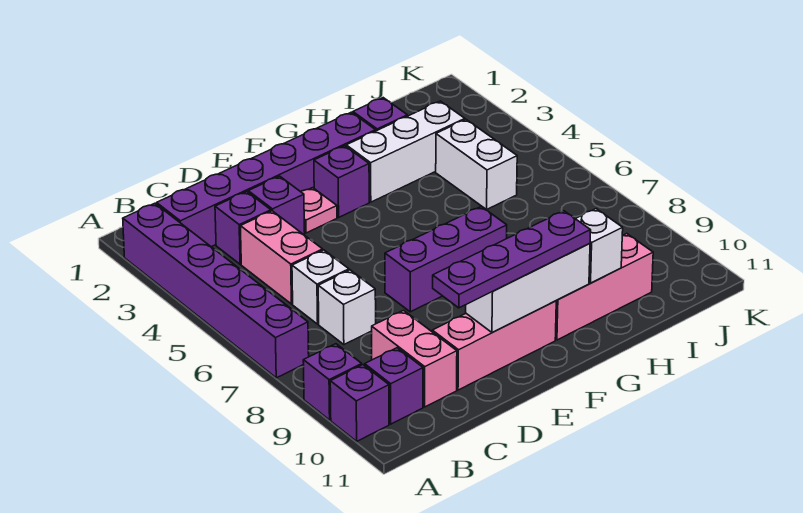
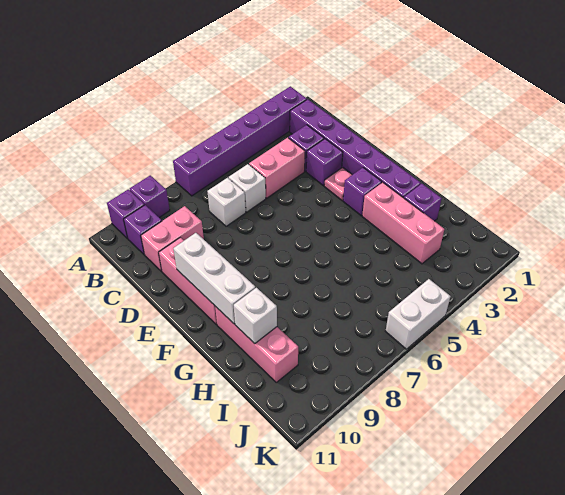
purple plate D10:G10 level 3 -> none
purple brick E7:G7 level 1 -> none
white brick G3:I3 level 1 -> pink brick G3:I3 level 1
white brick I4:I5 level 1 -> white brick K5:K6 level 1

